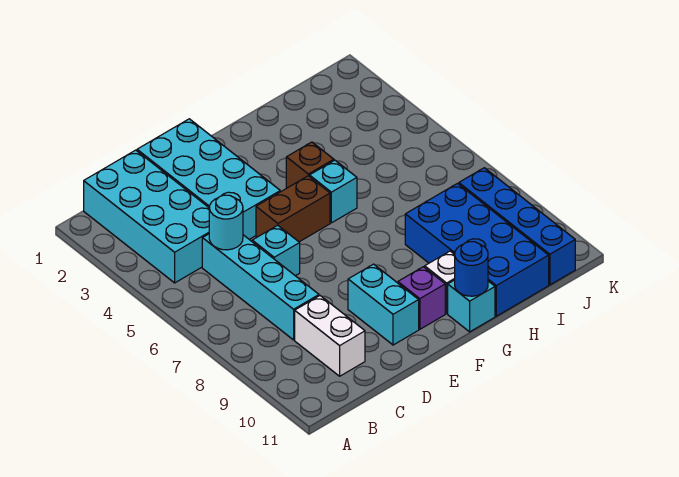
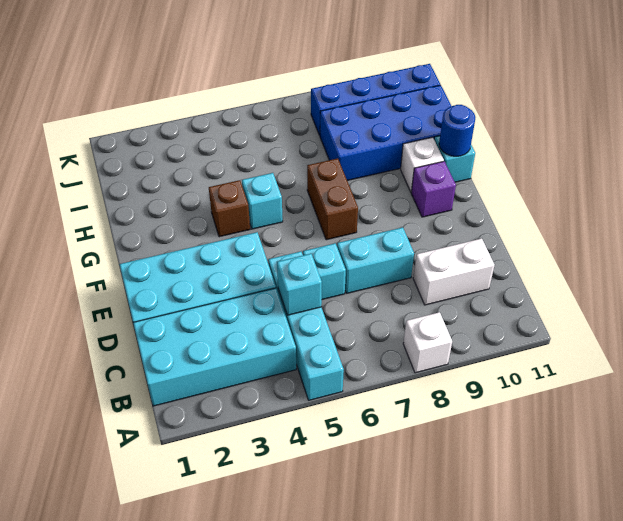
none -> white brick A8 level 1
cyan brick C5:C8 level 1 -> cyan brick A5:D5 level 1
cyan round brick C5 level 2 -> cyan brick C5 level 2
brown brick E5:F5 level 1 -> brown brick F7:G7 level 1
cyan brick E9:E10 level 1 -> cyan brick D7:D8 level 1

